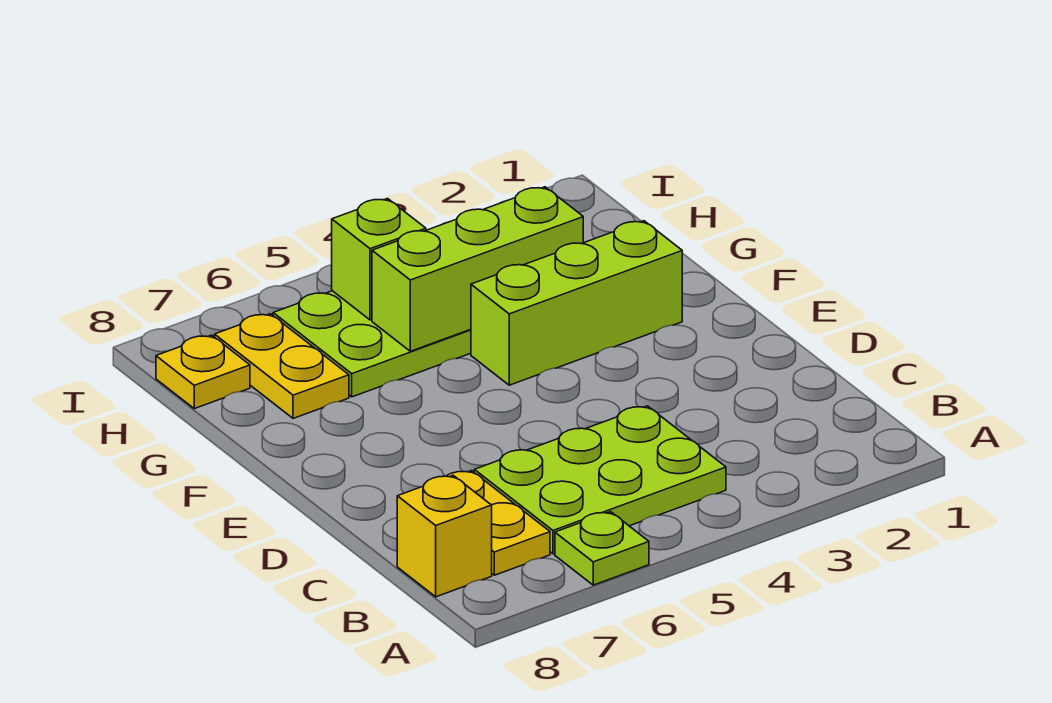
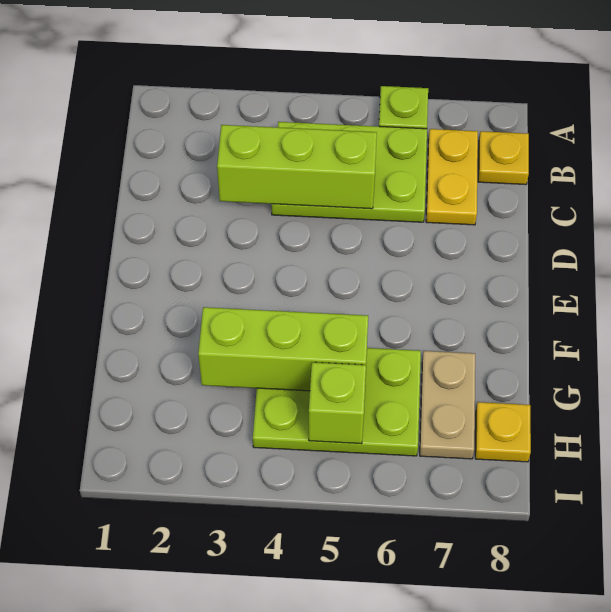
yellow brick B8 level 1 -> yellow plate B8 level 1
lime brick F2:F4 level 1 -> lime brick C3:C5 level 2
yellow plate G7:H7 level 1 -> tan plate G7:H7 level 1

